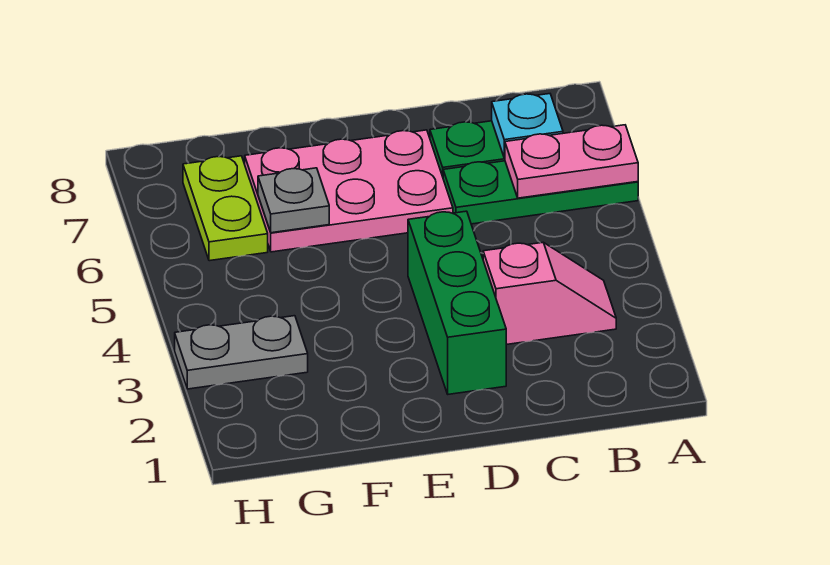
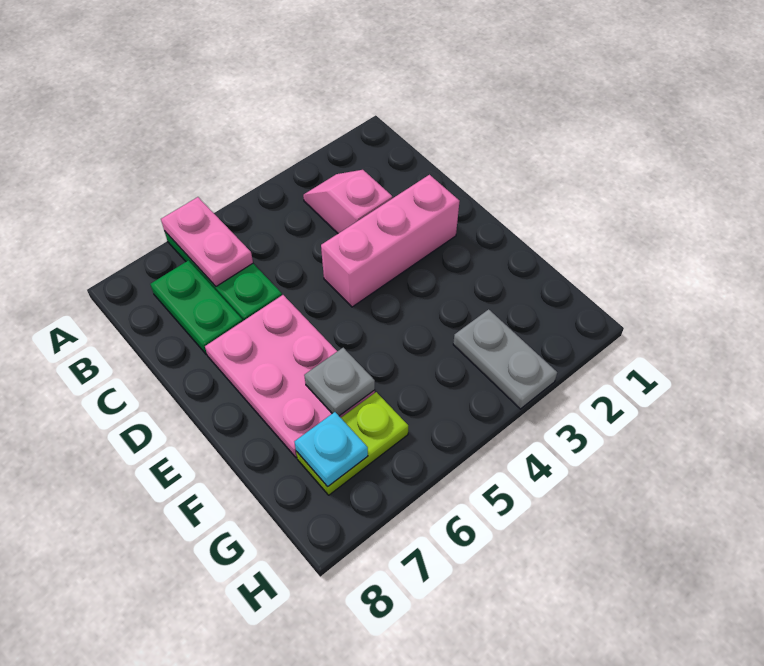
cyan plate B7 level 2 -> cyan plate G7 level 2
green brick D2:D4 level 1 -> pink brick D2:D4 level 1

